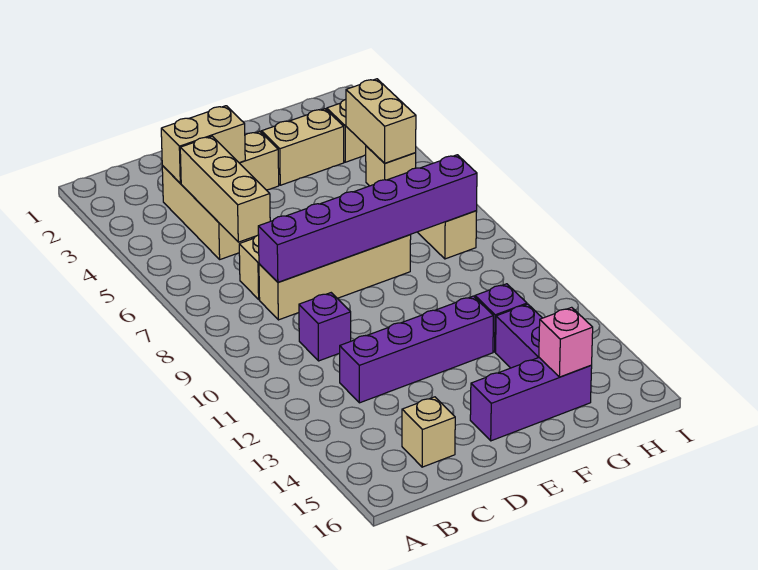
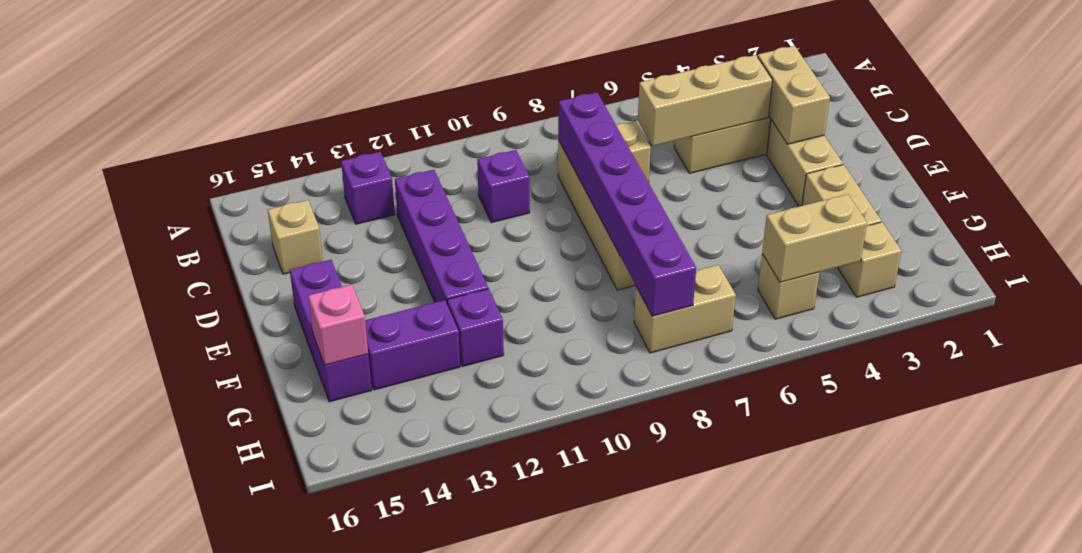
none -> purple brick B13 level 1

